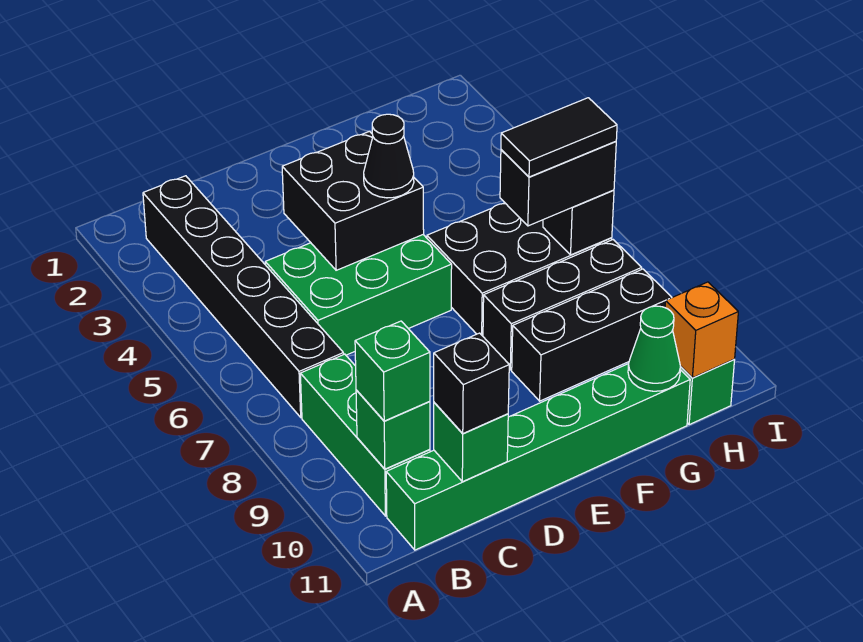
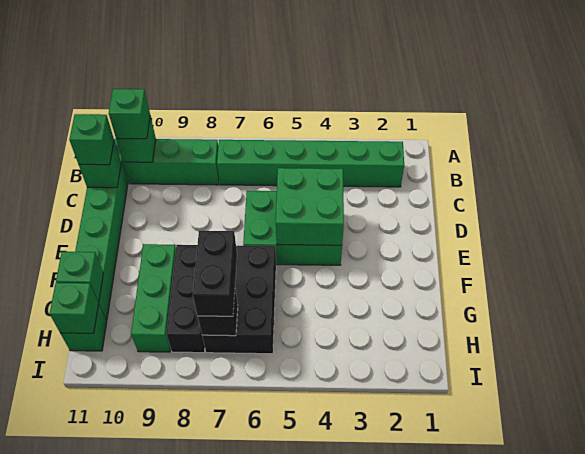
black brick B2:B7 level 1 -> green brick B2:B7 level 1
green brick C5:E6 level 1 -> green brick D4:E6 level 1
black brick C11 level 3 -> green brick C11 level 3
black brick D4:E5 level 2 -> green brick D4:E5 level 2
black cone E5 level 3 -> none
black brick F9:H9 level 1 -> green brick F9:H9 level 1
black tile G7:H7 level 4 -> none
green cone G11 level 2 -> green brick G11 level 2
orange brick H11 level 2 -> green brick H11 level 2

